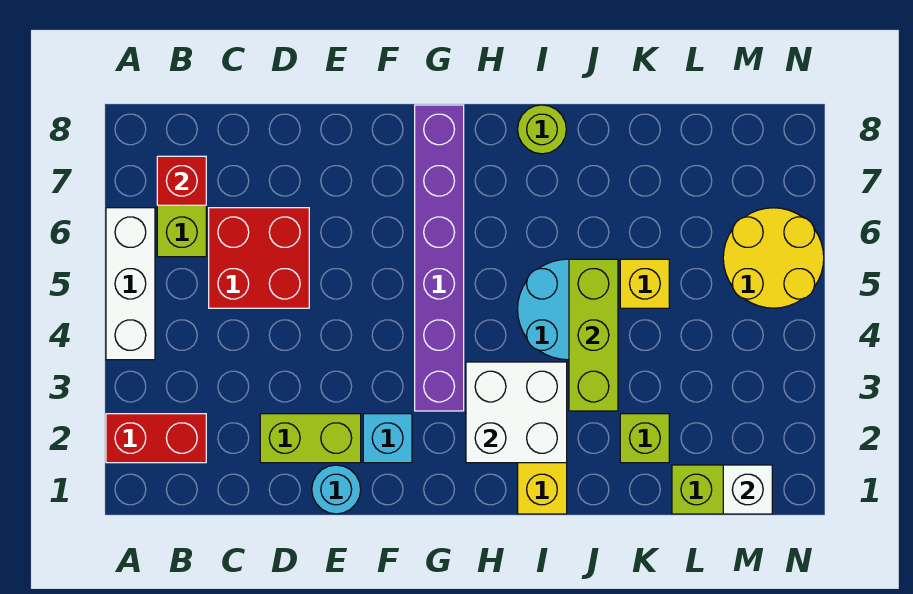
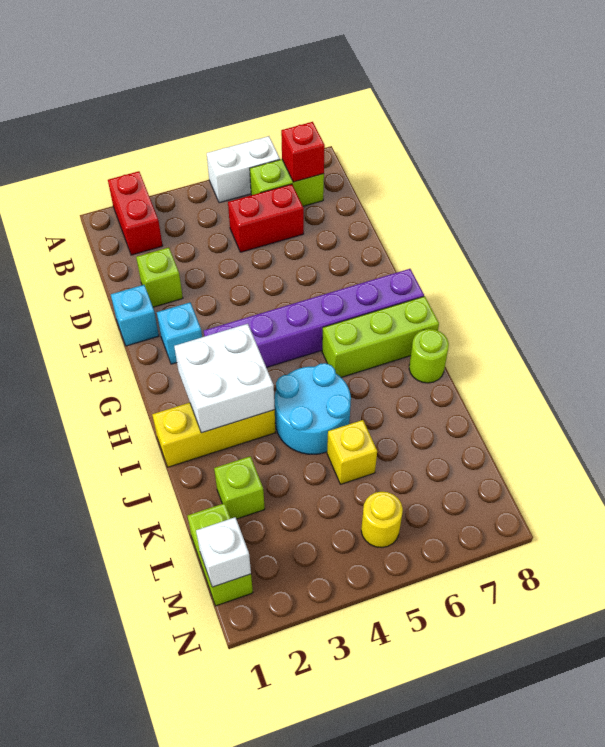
white brick A4:A6 level 1 -> white brick A5:A6 level 1
red brick C5:D6 level 1 -> red brick C5:C6 level 1
lime brick D2:E2 level 1 -> lime brick D2 level 1
cyan round brick E1 level 1 -> cyan brick E1 level 1
lime brick J3:J5 level 2 -> lime brick H6:H8 level 1
yellow round brick M5:N6 level 1 -> yellow round brick M5 level 1

